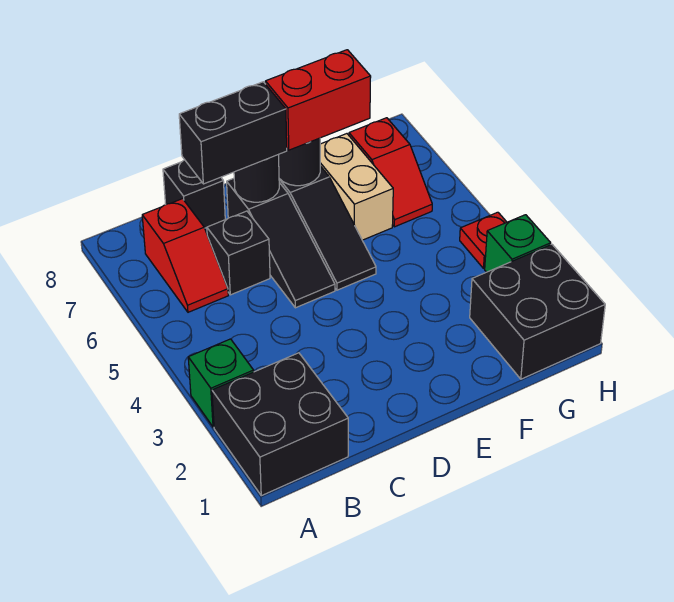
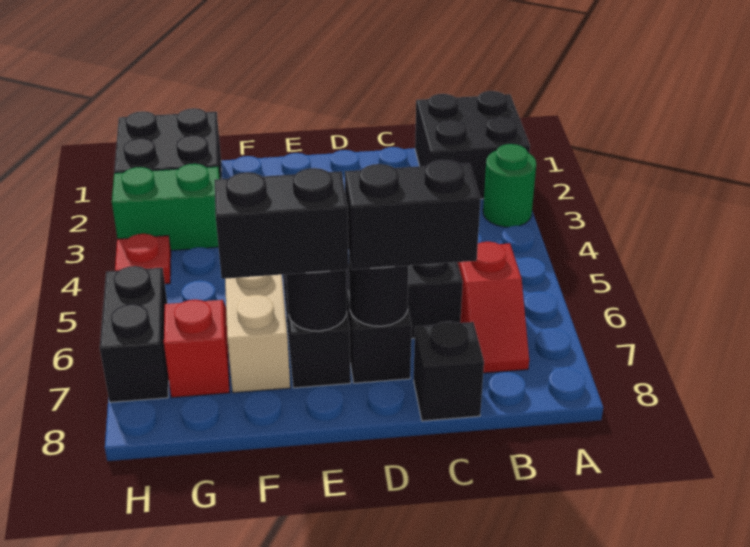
green brick A3 level 1 -> green round brick A3 level 1
red slope B6:B7 level 1 top 7 -> red slope B6:B7 level 1 top 6
red brick E7:F7 level 3 -> black brick E7:F7 level 3
green brick H3 level 1 -> green brick G3:H3 level 1
none -> black brick H6:H7 level 1

